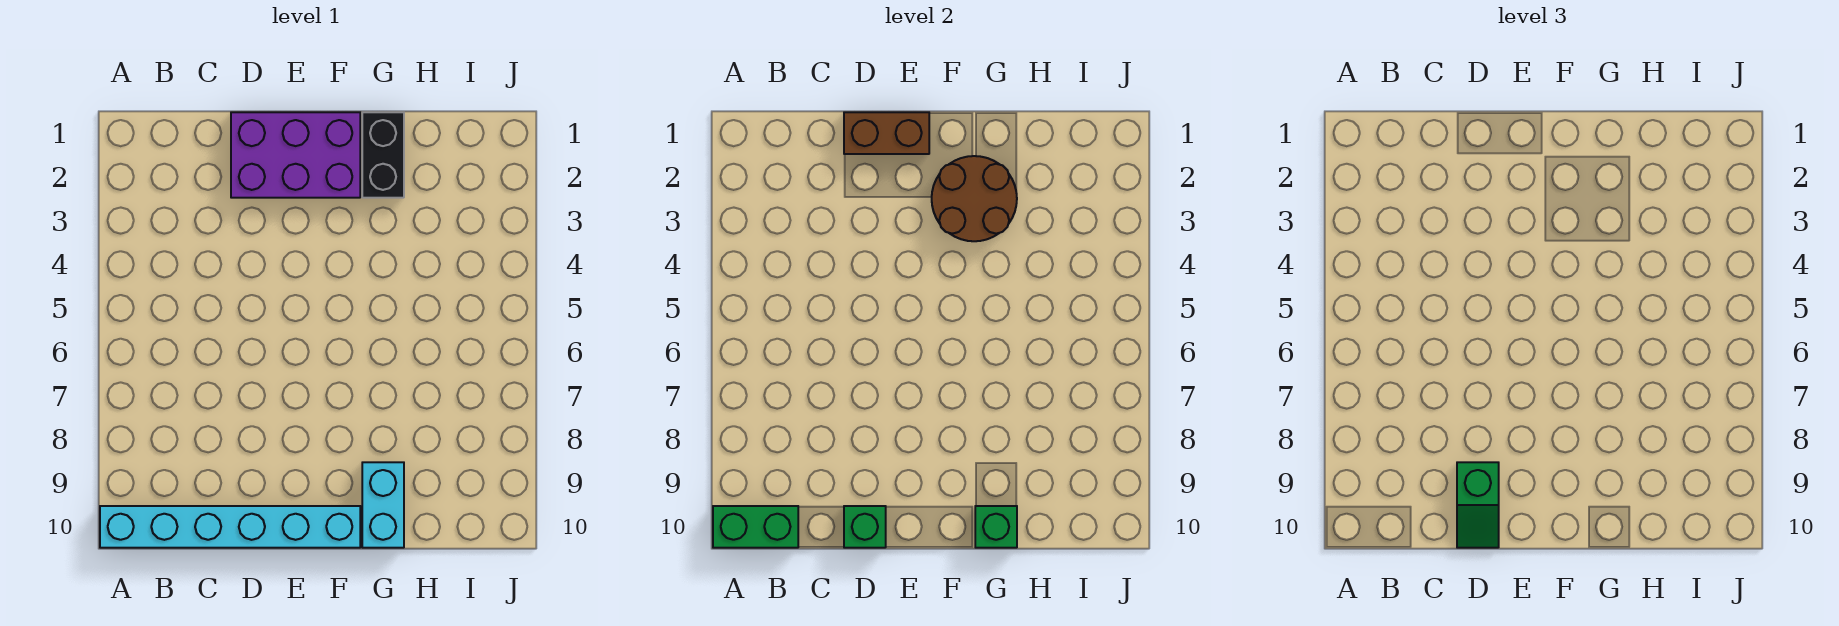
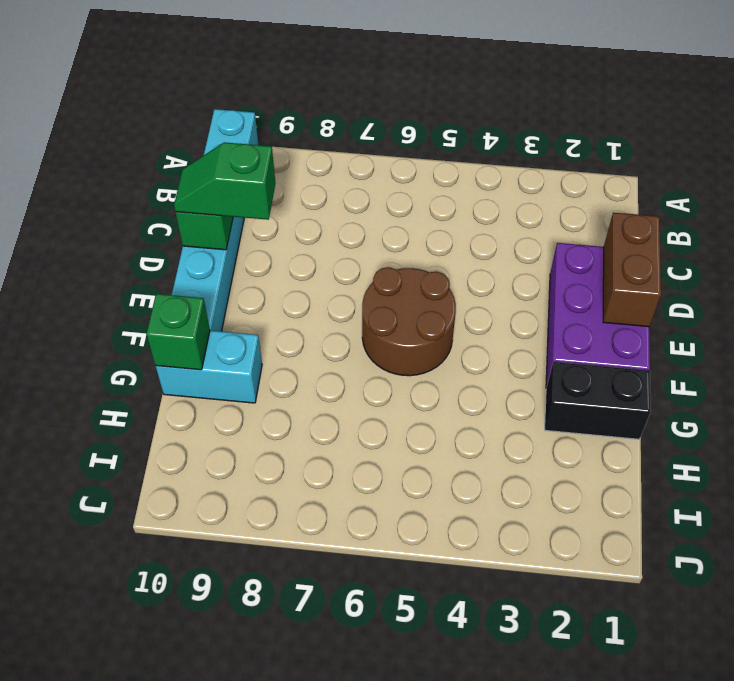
green brick A10:B10 level 2 -> none
brown round brick F2:G3 level 2 -> brown round brick E5:F6 level 1

